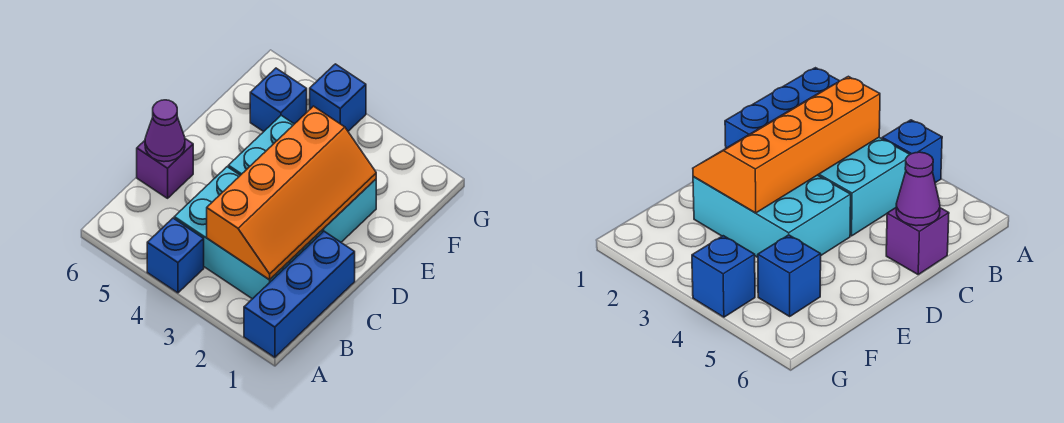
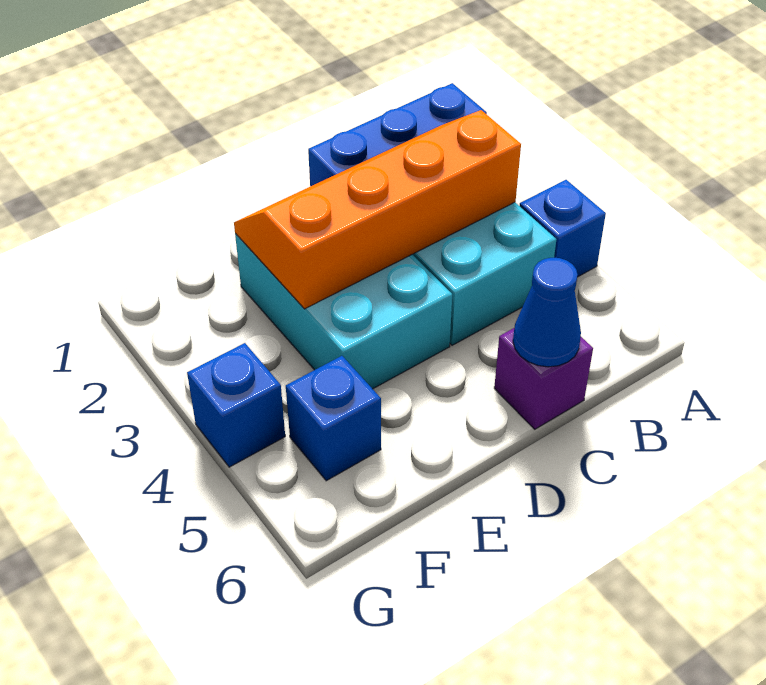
purple cone C6 level 2 -> blue cone C6 level 2

